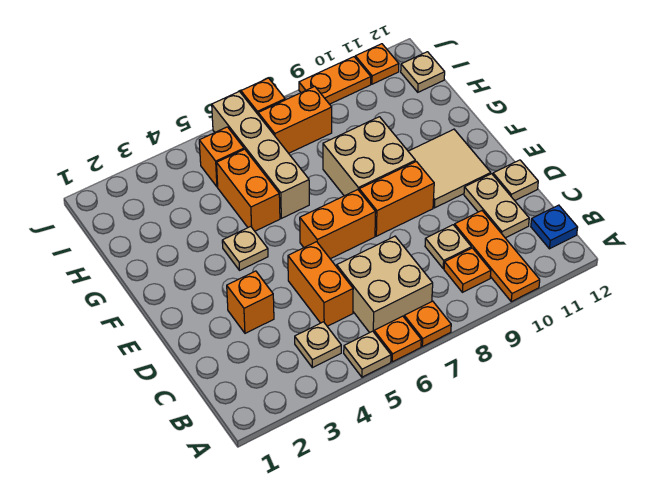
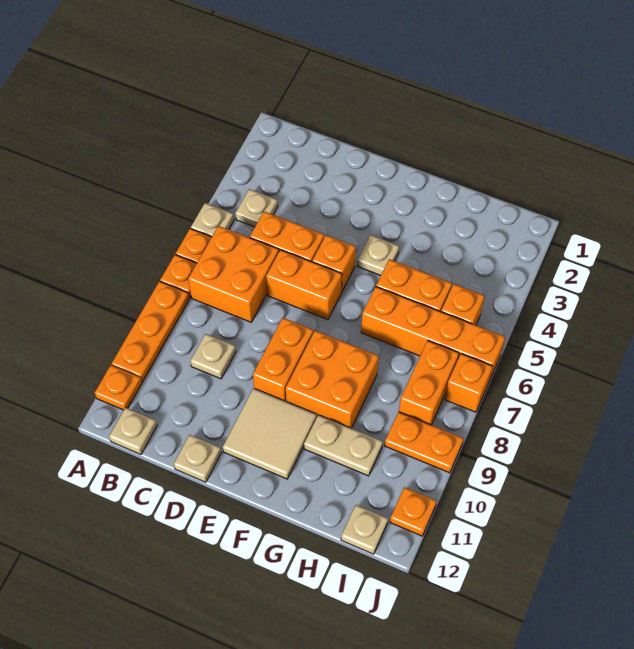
orange plate A10:C10 level 1 -> orange plate A8:A10 level 1
tan brick B6:C7 level 1 -> orange brick B6:C7 level 1
orange plate B9 level 1 -> orange plate A11 level 1
blue plate B12 level 1 -> tan plate B12 level 1
tan plate C11:D11 level 1 -> tan plate G10:H10 level 1
orange brick D3 level 1 -> orange brick E5 level 1
orange brick E6:E7 level 1 -> orange brick D6:E6 level 1
tan brick F8:G9 level 1 -> orange brick F8:G9 level 1
tan brick G6:J6 level 1 -> orange brick G6:J6 level 1
orange plate J9:J10 level 1 -> orange plate I9:J9 level 1

